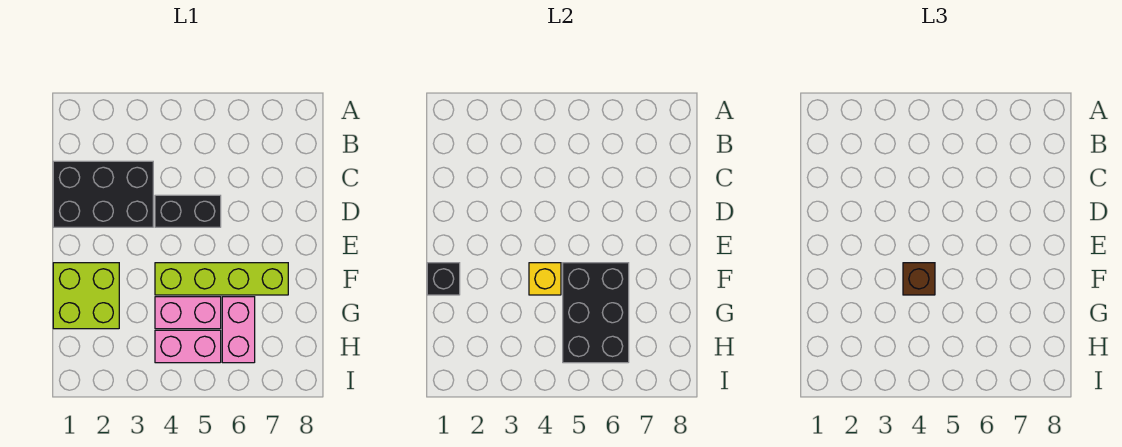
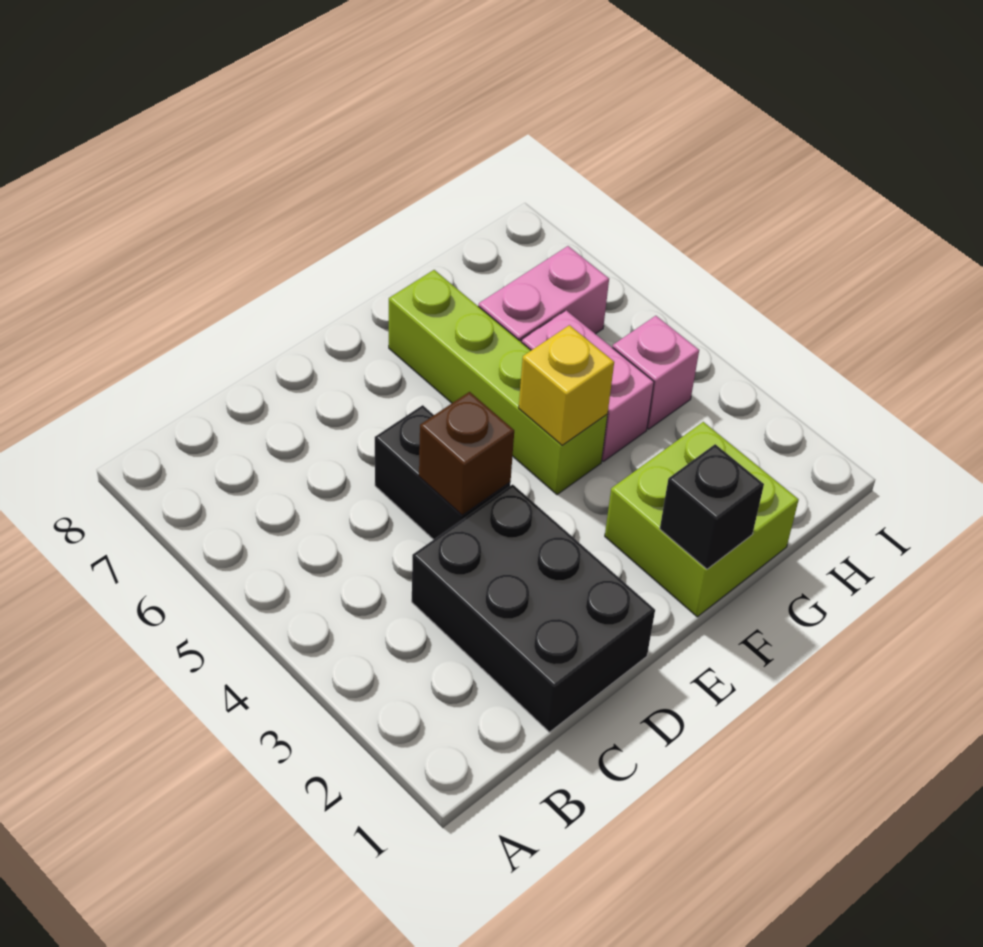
brown brick F4 level 3 -> brown brick D4 level 2
black brick F5:H6 level 2 -> none
pink brick H4:H5 level 1 -> pink brick H4 level 1

